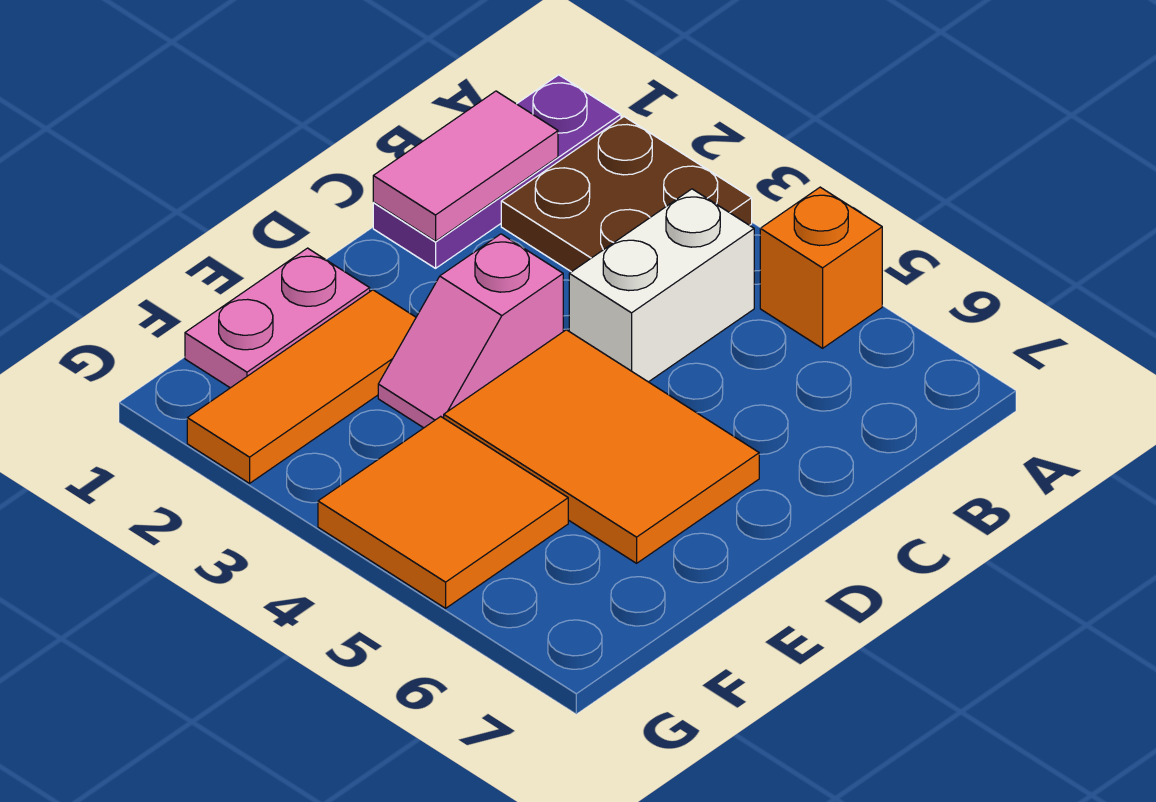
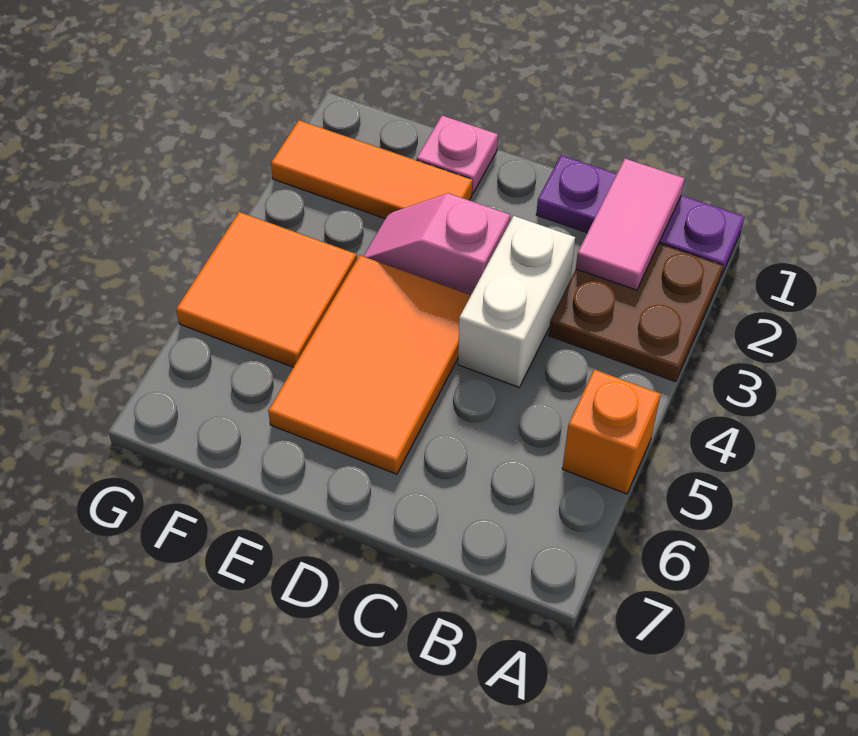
pink tile B1:C1 level 2 -> pink tile B1:B2 level 2
white brick B4:C4 level 1 -> white brick C3:C4 level 1
pink plate E1:F1 level 1 -> pink plate E1 level 1

